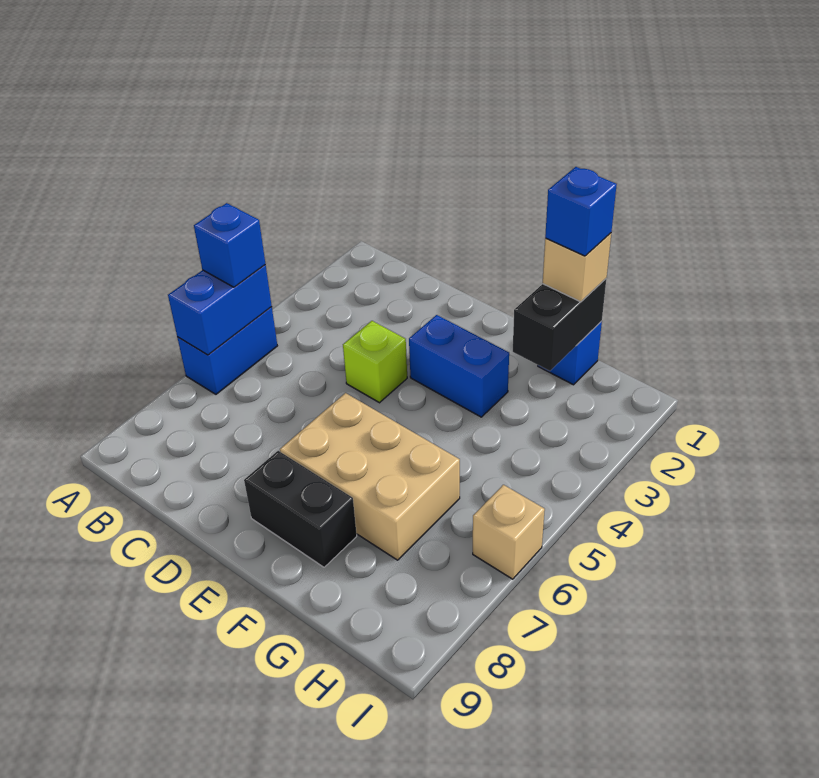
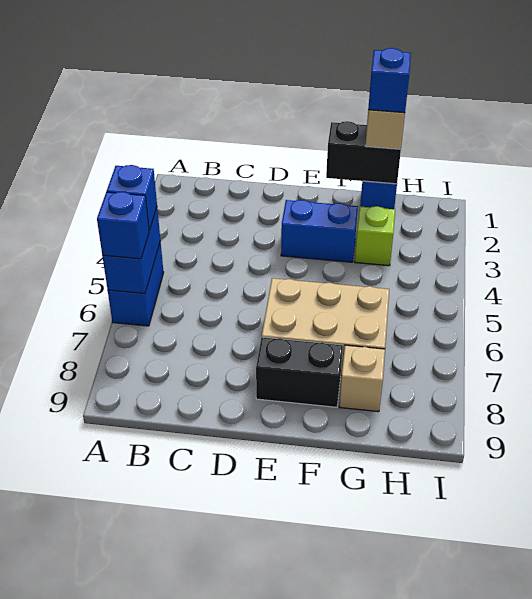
none -> blue brick A6 level 3
lime brick D4 level 1 -> lime brick G3 level 1
black brick G1:G2 level 2 -> black brick F1:G1 level 2
tan brick I6 level 1 -> tan brick G8 level 1

